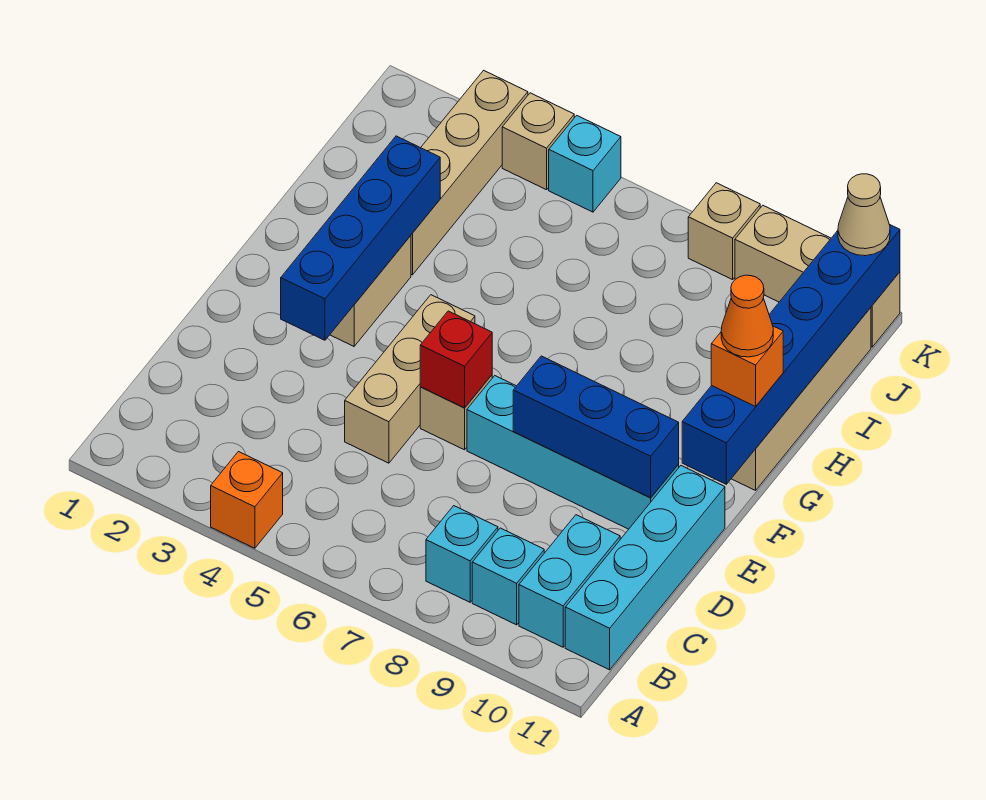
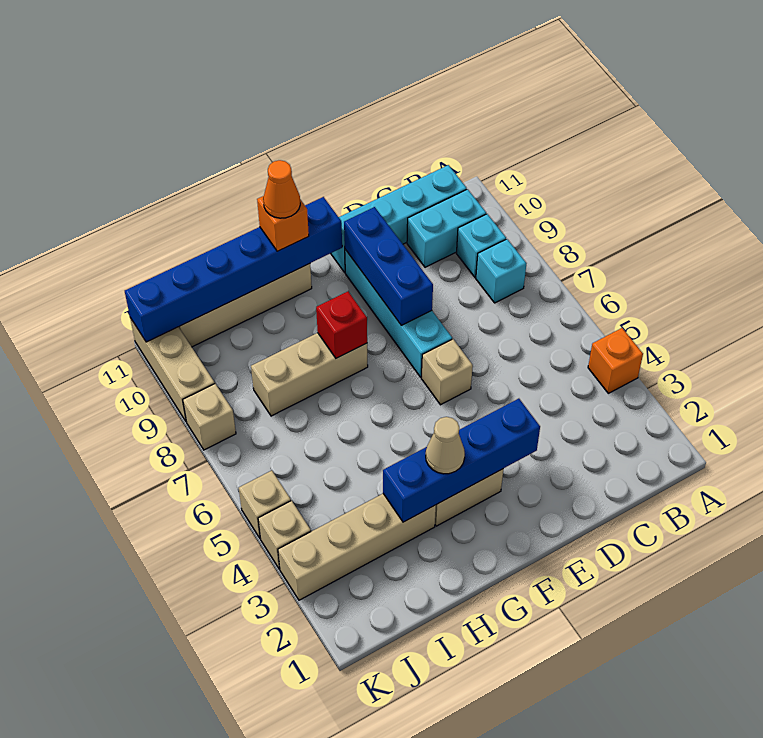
tan brick D5:F5 level 1 -> tan brick G8:I8 level 1
red brick E6 level 2 -> red brick G8 level 2
cyan brick K5 level 1 -> tan brick K5 level 1
tan cone K11 level 3 -> tan cone G3 level 3

